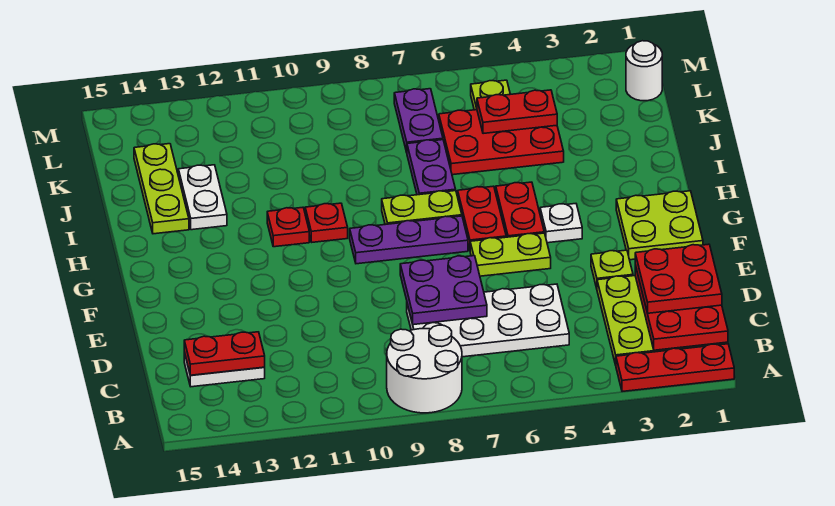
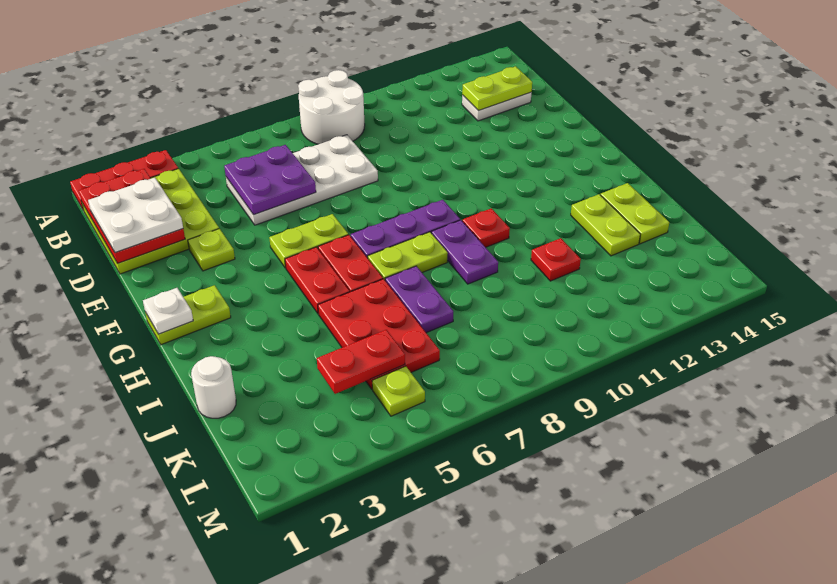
red plate C1:D2 level 3 -> white plate C1:D2 level 3
red plate C13:C14 level 2 -> lime plate C13:C14 level 2
purple plate D7:E8 level 2 -> purple plate C5:D6 level 2
lime plate F1:G2 level 1 -> lime plate G1:G2 level 1
white plate G4 level 1 -> white plate G1 level 2
red plate H11 level 1 -> red plate J11 level 1
white plate I13:J13 level 1 -> lime plate I13:J13 level 1
lime plate I14:K14 level 1 -> lime plate I14:J14 level 1
red plate J4:K6 level 1 -> red plate I5:K6 level 1
purple plate K7:L7 level 1 -> purple plate H9:I9 level 1
white round brick L1 level 1 -> white round brick J1 level 1

